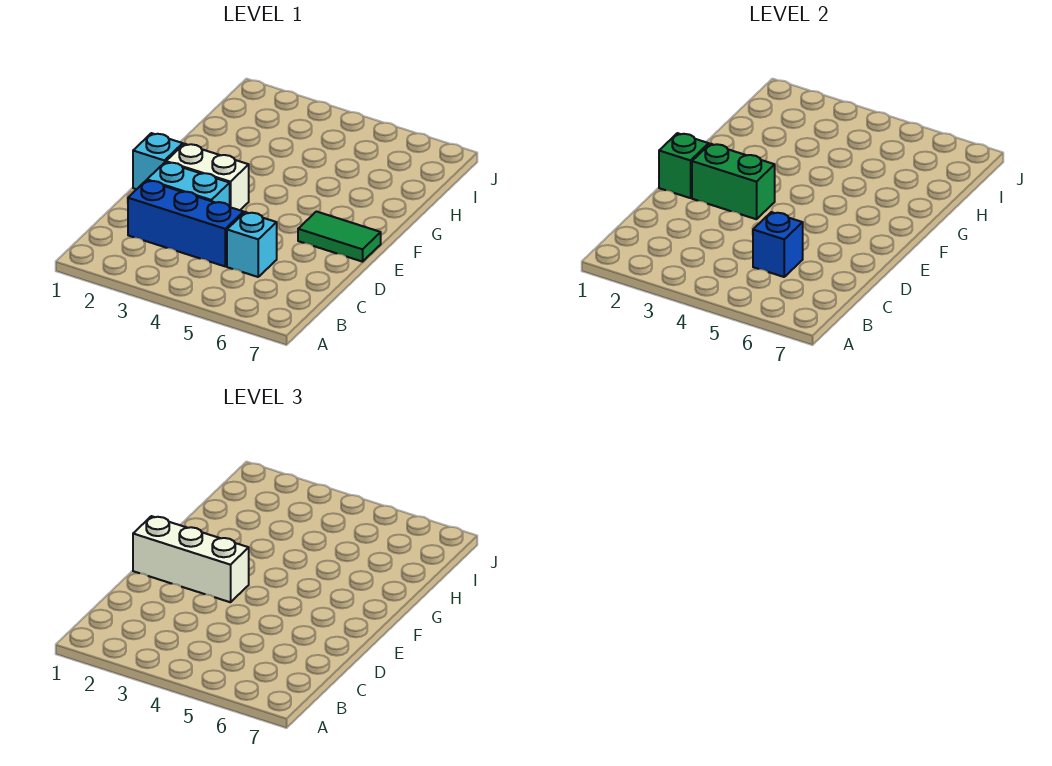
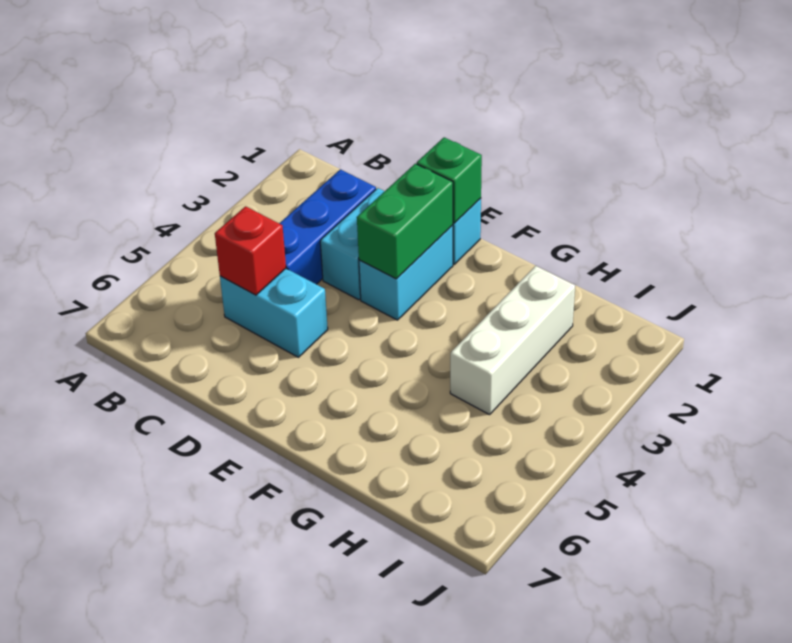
cyan brick C5 level 1 -> cyan brick C5:D5 level 1
blue brick C5 level 2 -> red brick C5 level 2
white brick E1:E3 level 3 -> white brick H2:H4 level 1
white brick E2:E3 level 1 -> cyan brick E2:E3 level 1
green tile E6:E7 level 1 -> none

